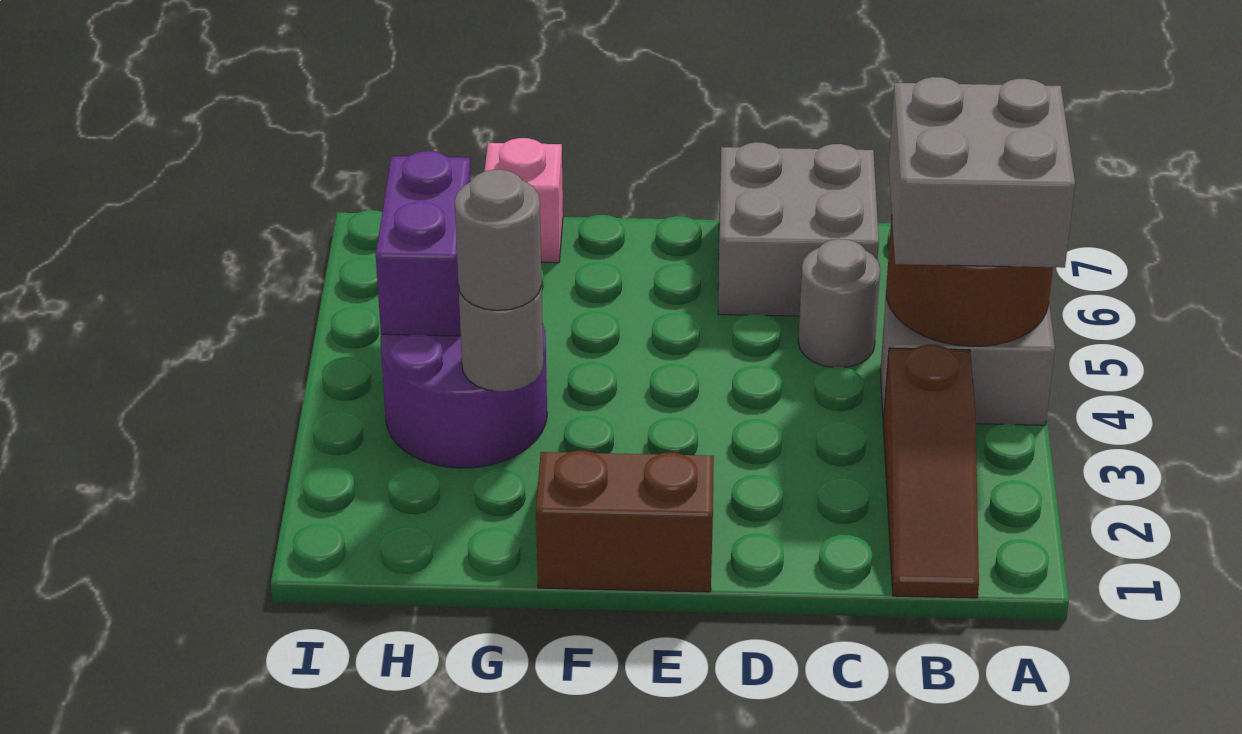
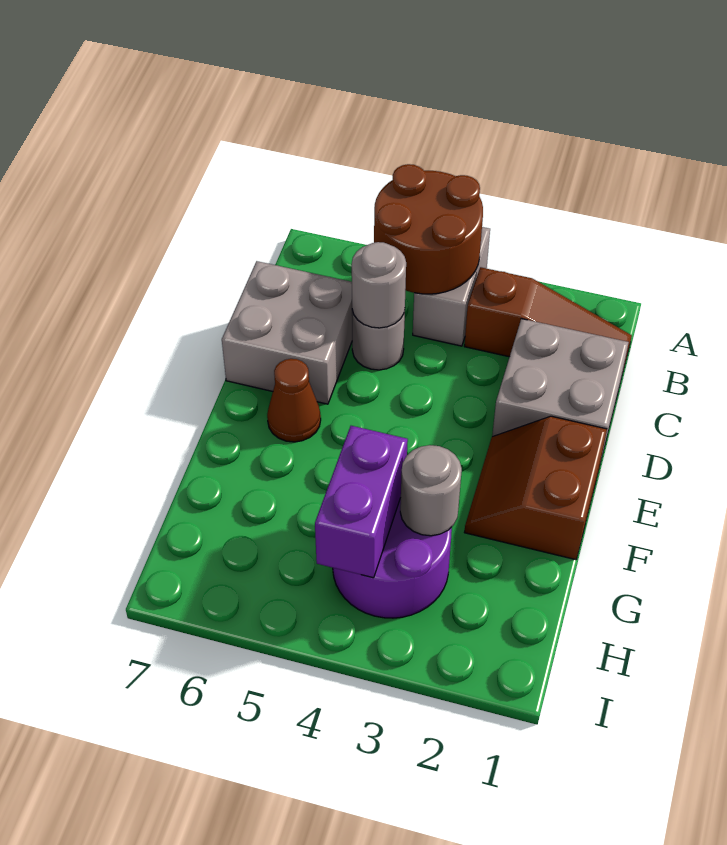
grey brick A4:B5 level 3 -> grey brick C1:D2 level 1
none -> brown cone E6 level 1
grey round brick G3 level 3 -> grey round brick C5 level 2
pink brick G7 level 1 -> none
purple brick H4:H5 level 2 -> purple brick G4:H4 level 2

